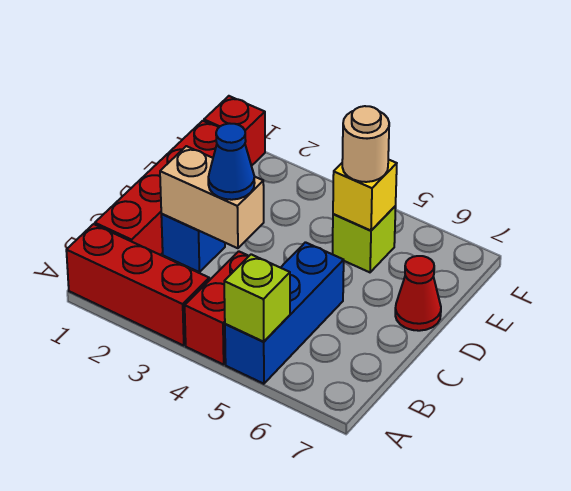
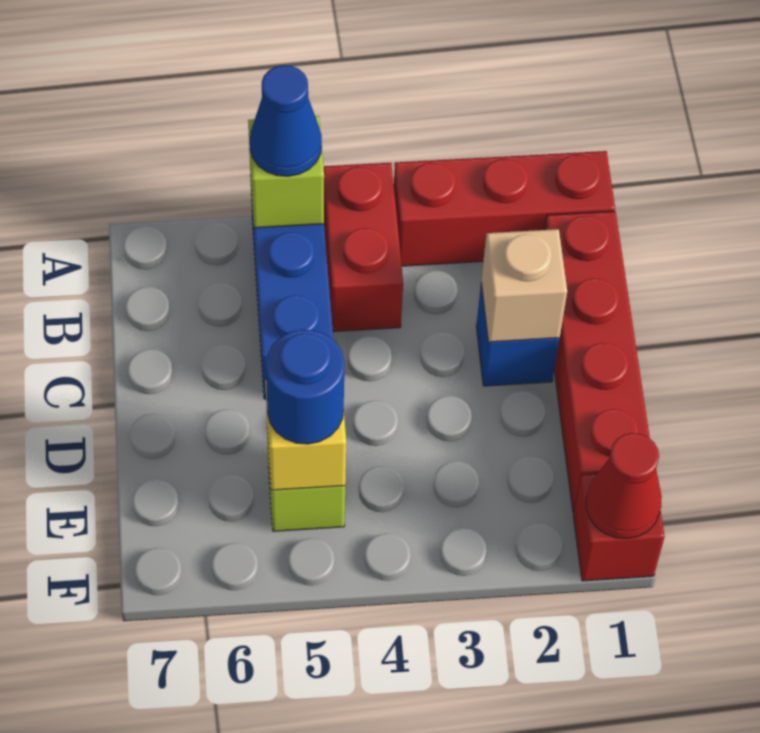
tan brick C2:C3 level 2 -> tan brick C2 level 2
blue cone C3 level 3 -> blue cone A5 level 3
red cone D7 level 1 -> red cone F1 level 2
tan round brick E5 level 3 -> blue round brick E5 level 3

